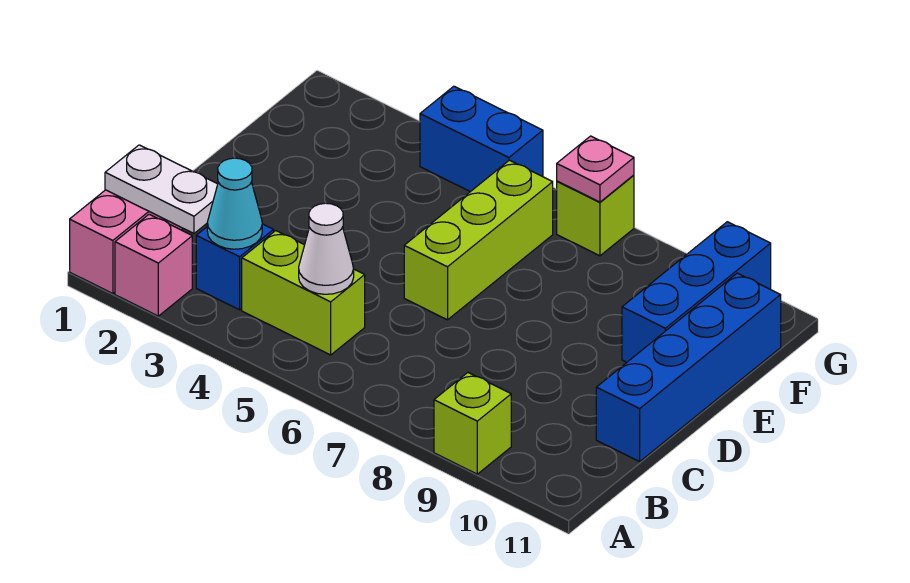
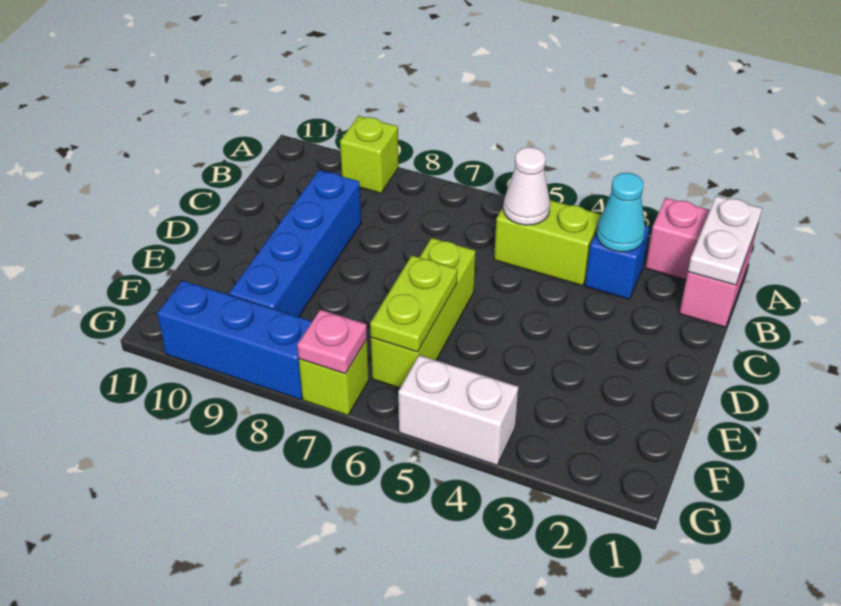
white plate B1:B2 level 2 -> white plate A1:B1 level 2
blue brick C11:F11 level 1 -> blue brick C9:F9 level 1
none -> lime plate E6:F6 level 2
blue brick E10:G10 level 1 -> blue brick G8:G10 level 1
blue brick G4:G5 level 1 -> white brick G4:G5 level 1

